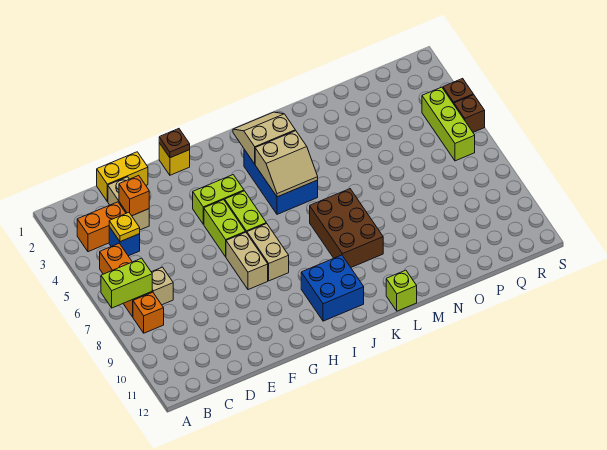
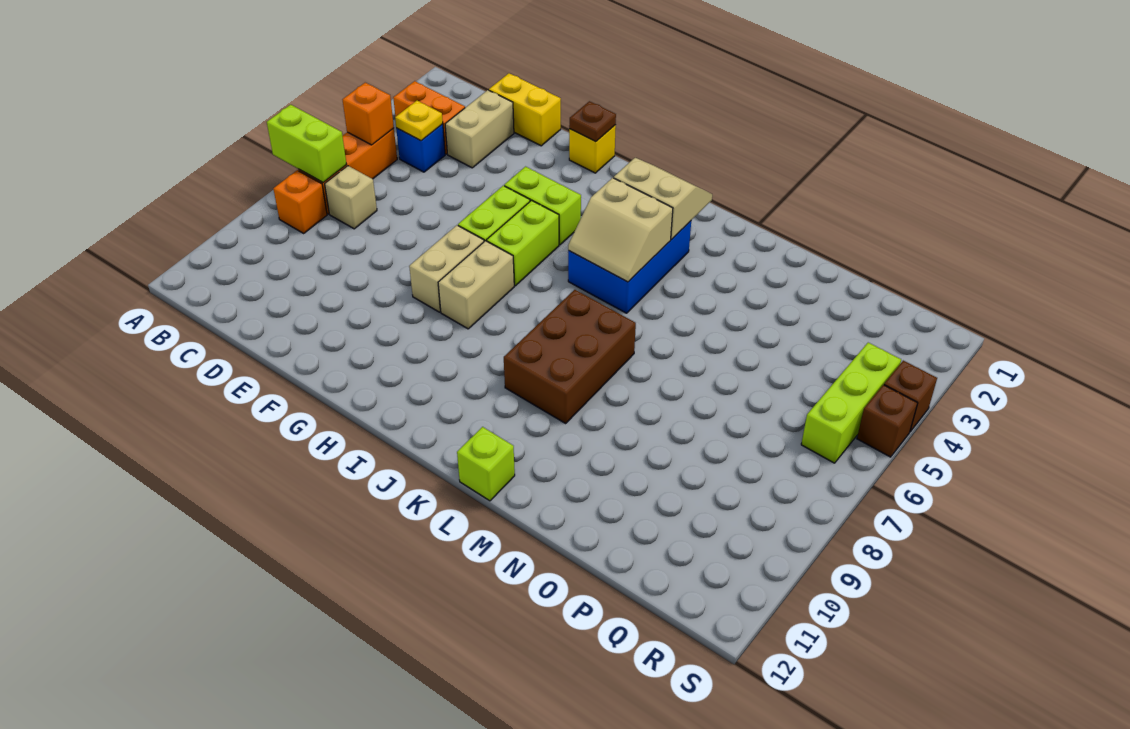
orange brick D3 level 2 -> orange brick B5 level 2
blue brick I10:J11 level 1 -> none

